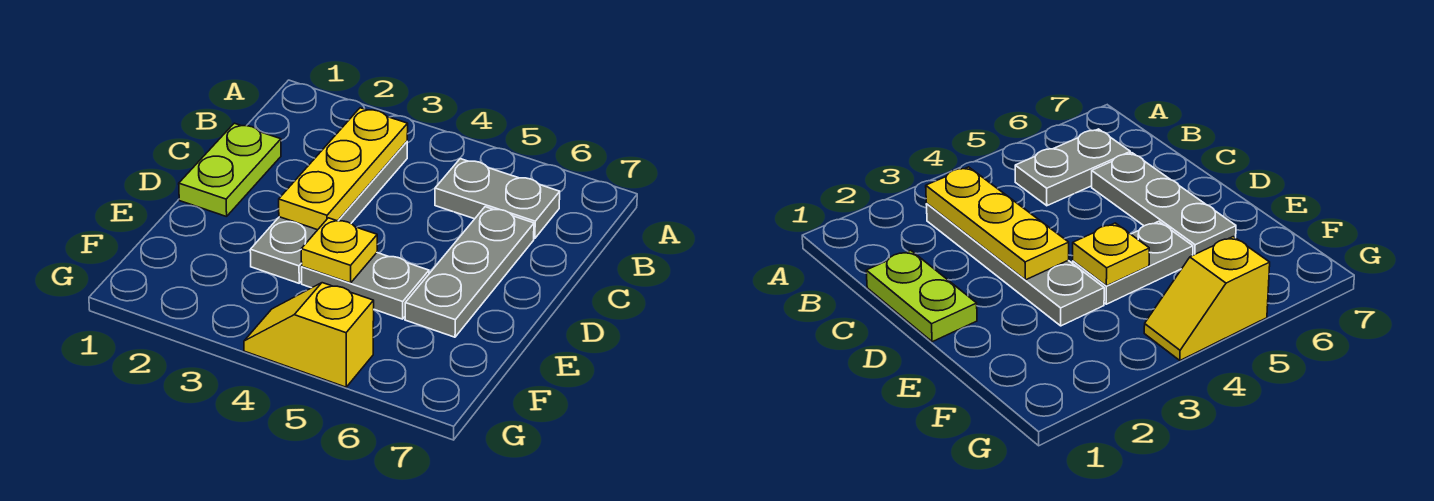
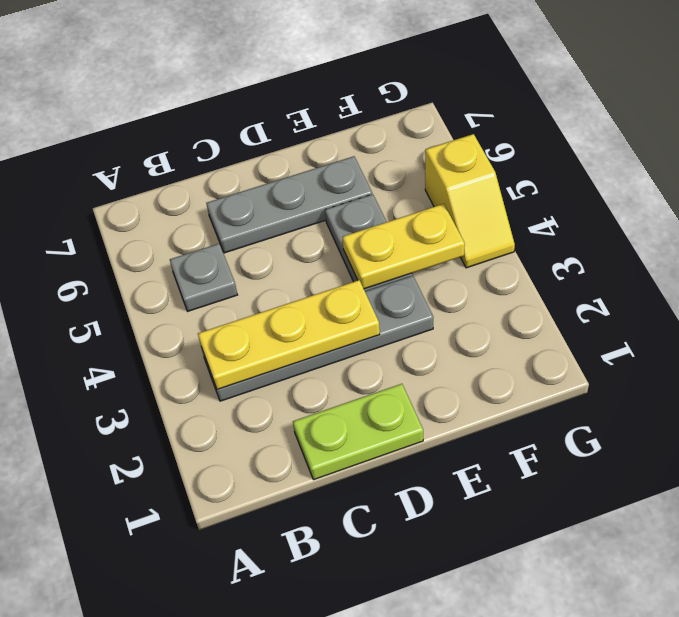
grey plate B5:B6 level 1 -> grey plate B5 level 1
yellow plate E4 level 2 -> yellow plate E4:F4 level 2

